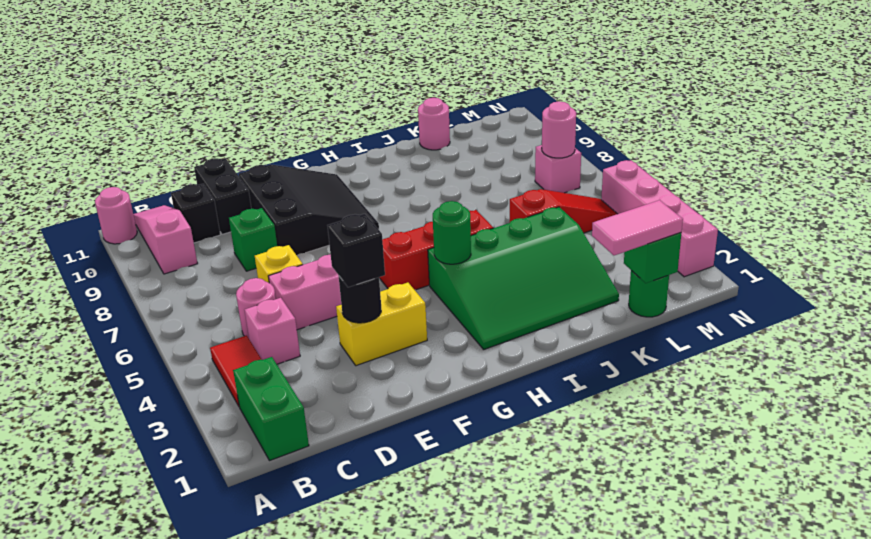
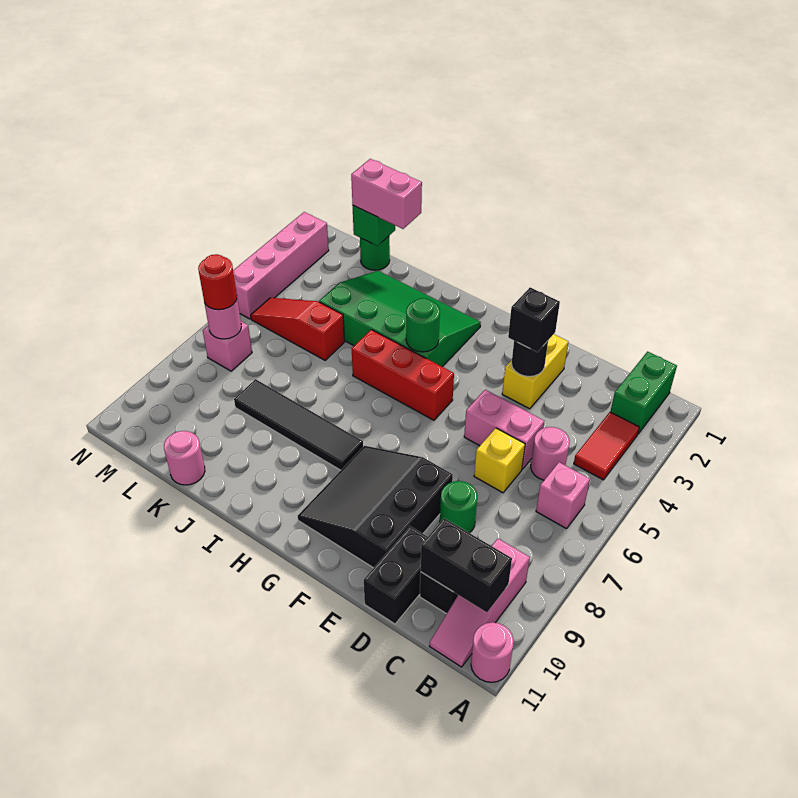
none -> black brick B10:C10 level 2
pink brick C4 level 1 -> pink brick B6 level 1
green brick D8 level 1 -> green round brick D8 level 1
yellow brick E3:F3 level 1 -> yellow brick E2:E3 level 1
none -> black tile H8:K8 level 1
pink tile K1:L1 level 3 -> pink brick K1:L1 level 3
none -> red round brick M7 level 3

